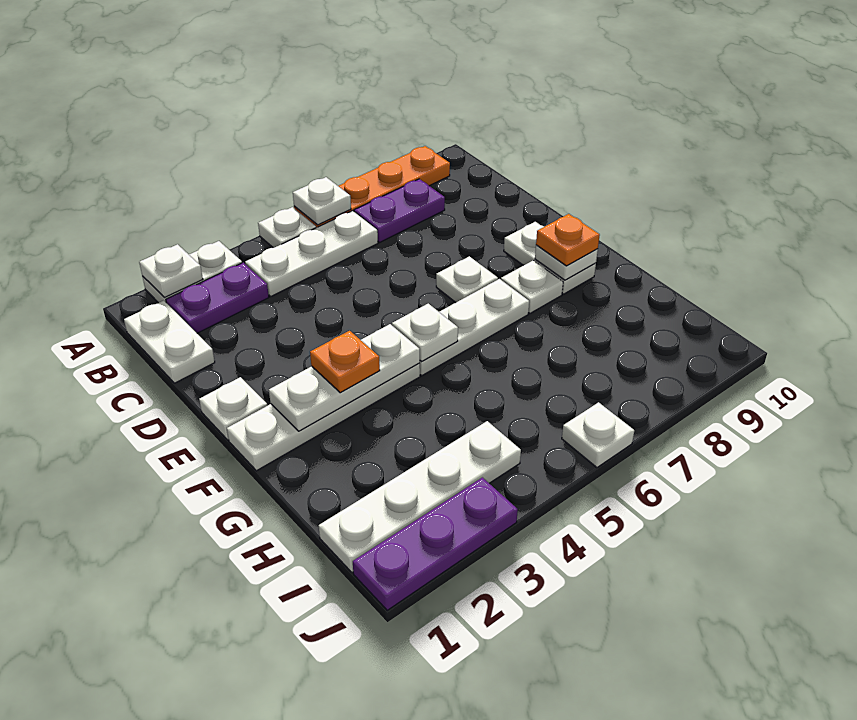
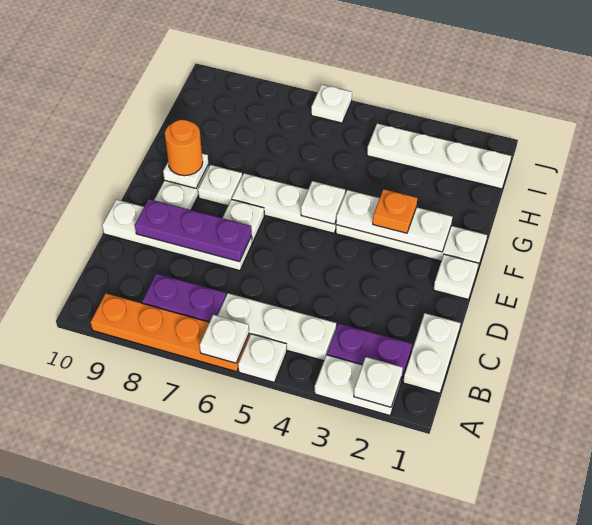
none -> white plate D7:D10 level 1
orange plate F9 level 3 -> orange round brick F9 level 3
purple plate J1:J3 level 1 -> purple plate D7:D9 level 2

